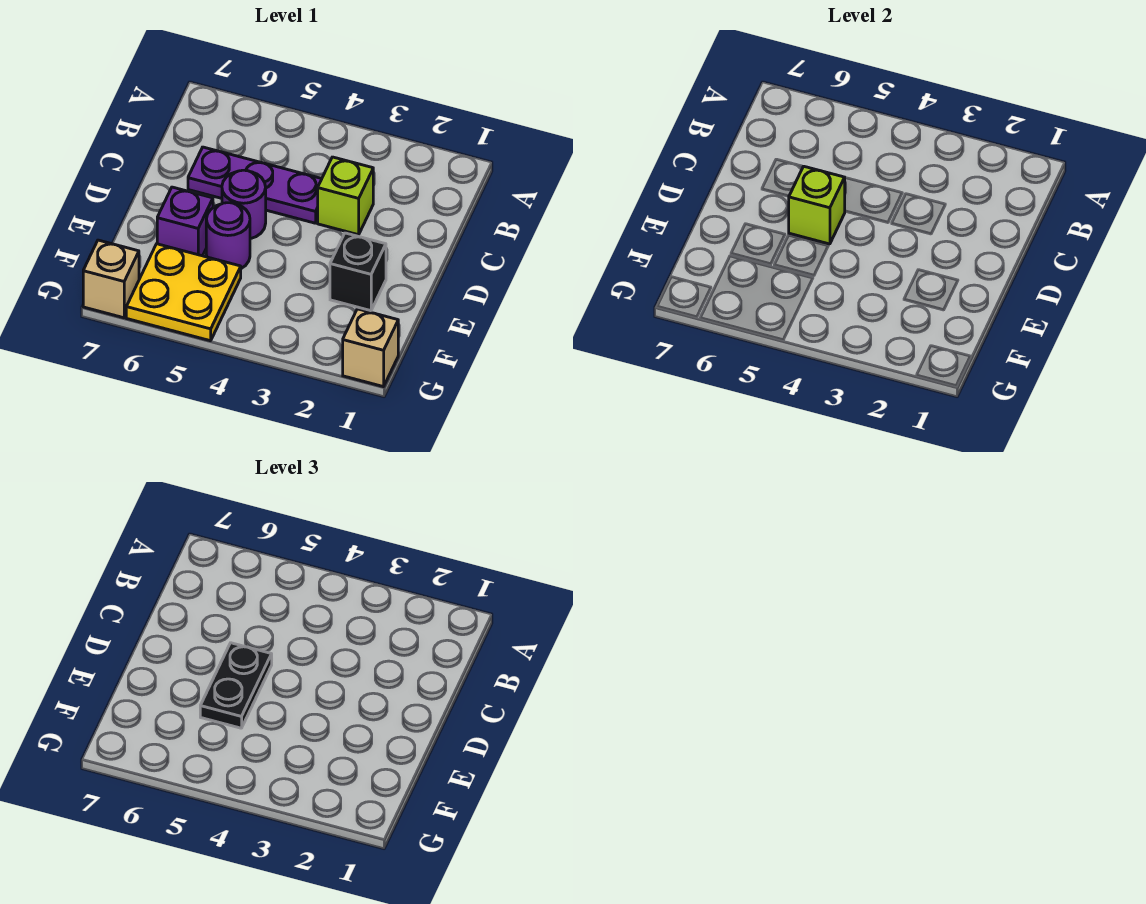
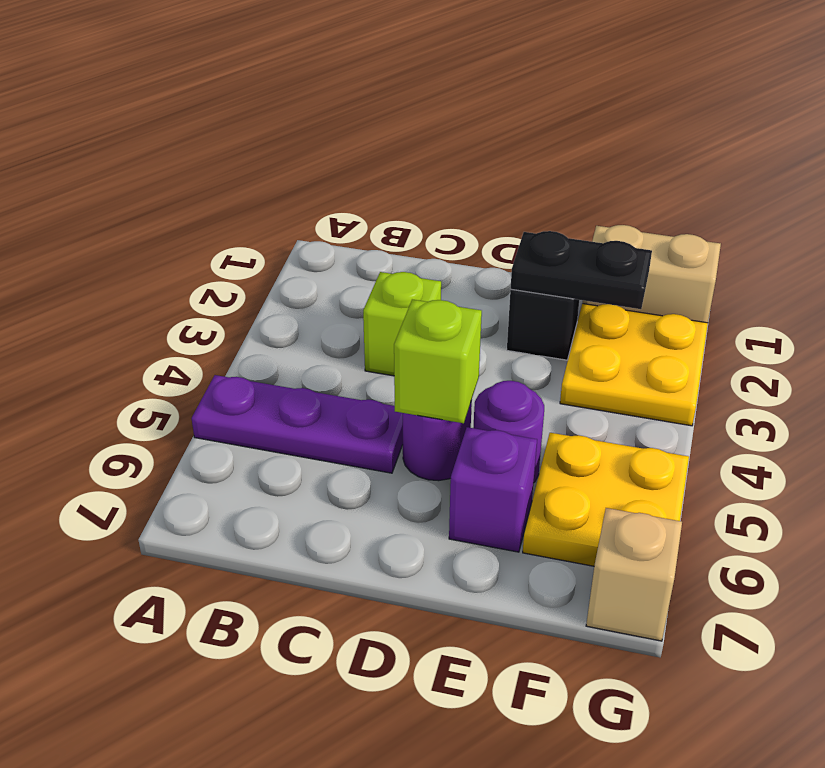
purple plate C4:C6 level 1 -> purple plate A5:C5 level 1
black plate D5:E5 level 3 -> black plate E2:F2 level 2
none -> yellow plate F2:G3 level 1
tan brick G1 level 1 -> tan brick F1:G1 level 1

